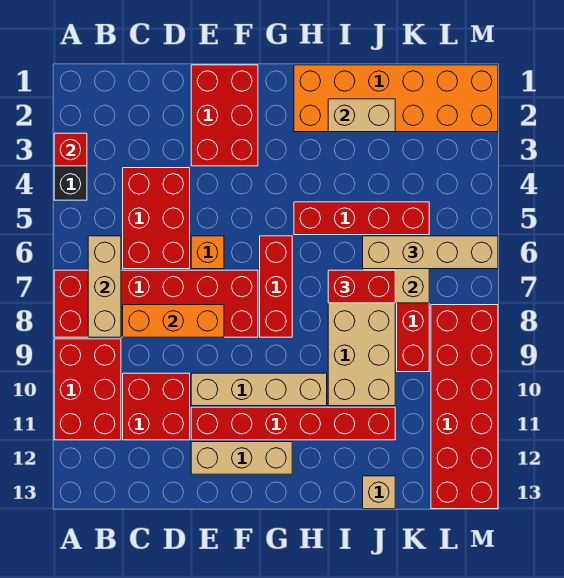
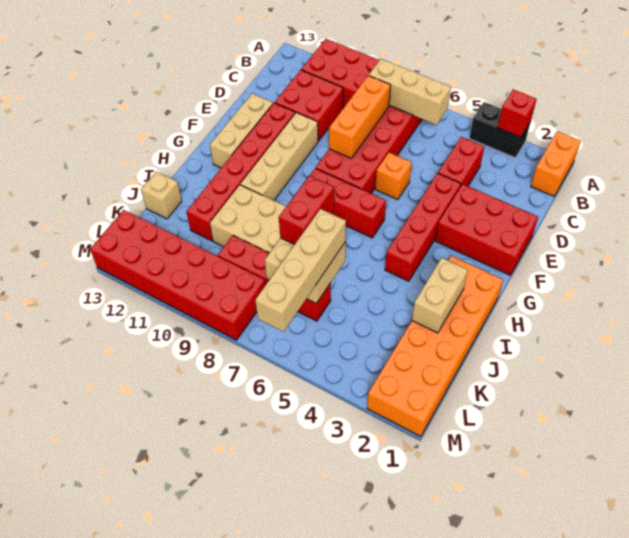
none -> orange brick A1:B1 level 1
red brick C4:D6 level 1 -> red brick C4:D4 level 1
red brick H5:K5 level 1 -> red brick E4:H4 level 1

